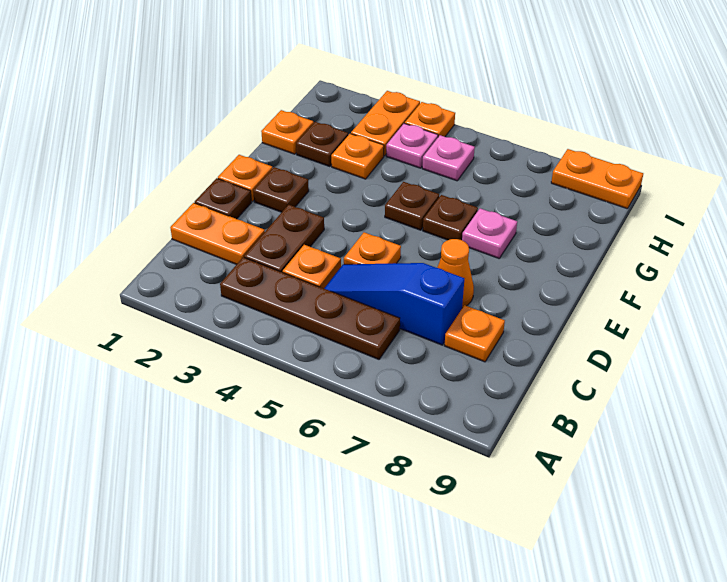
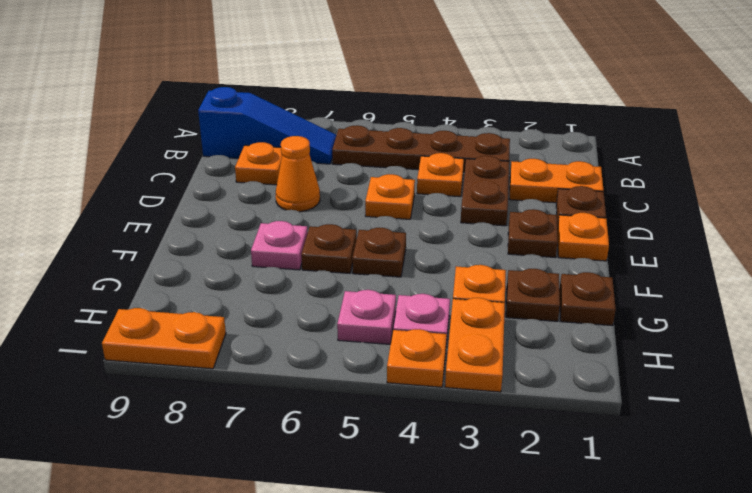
blue slope C5:C7 level 1 top 7 -> blue slope B7:B9 level 1 top 9
orange plate G1 level 1 -> brown plate G1 level 1

